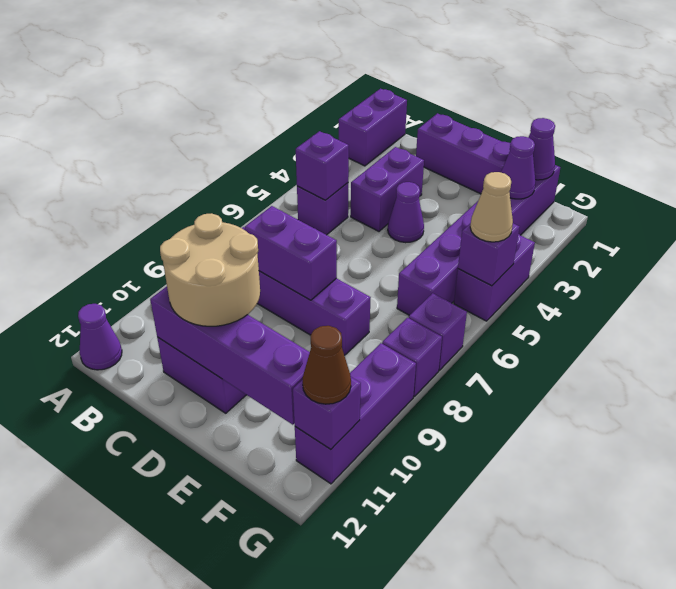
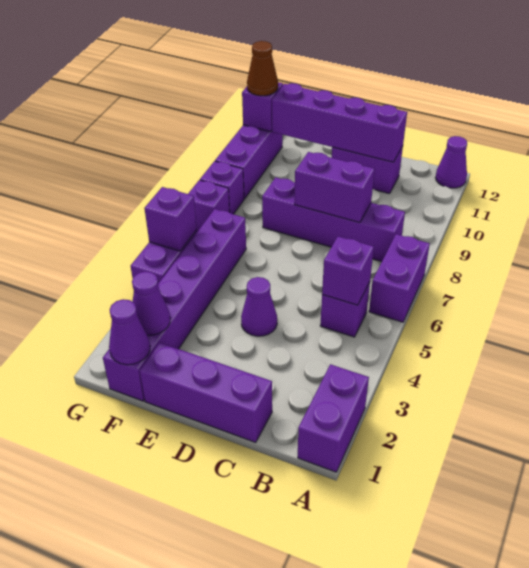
purple brick C3:C4 level 1 -> purple brick A6:A7 level 1
tan round brick C10:D11 level 3 -> none
tan cone G5 level 3 -> none

